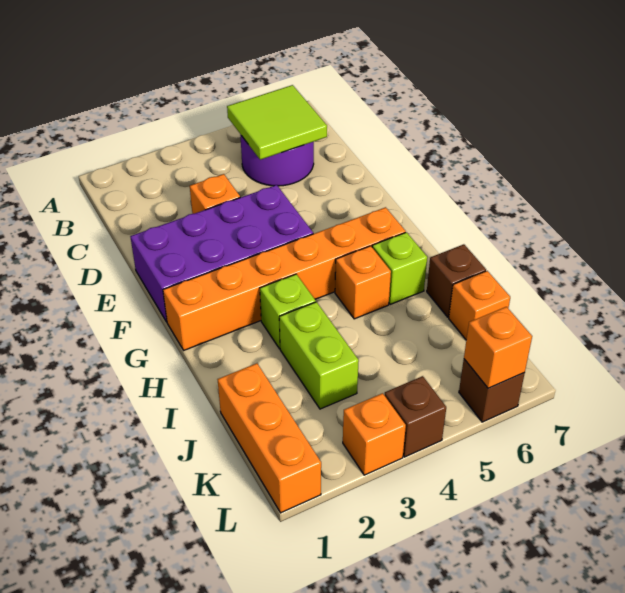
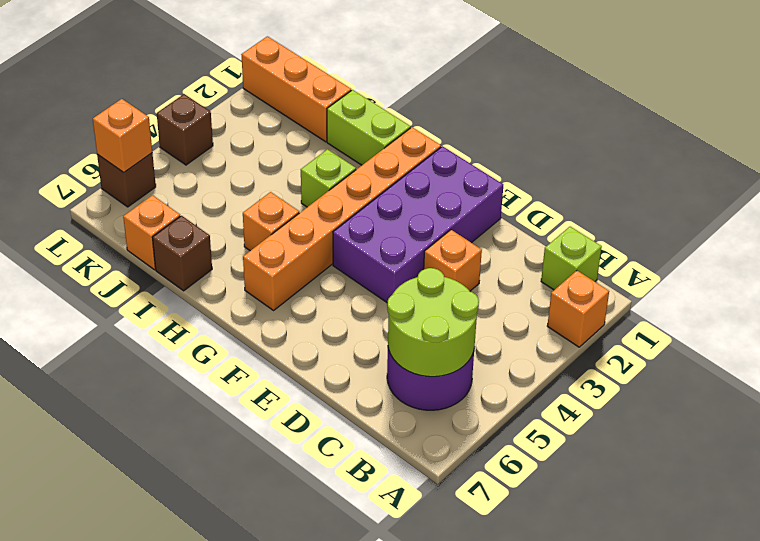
lime tile B5:C6 level 2 -> lime round brick B5:C6 level 2
lime brick H6 level 1 -> lime brick B1 level 1
lime brick I3:J3 level 1 -> lime brick H1:I1 level 1
orange brick L3 level 1 -> orange brick A2 level 1

